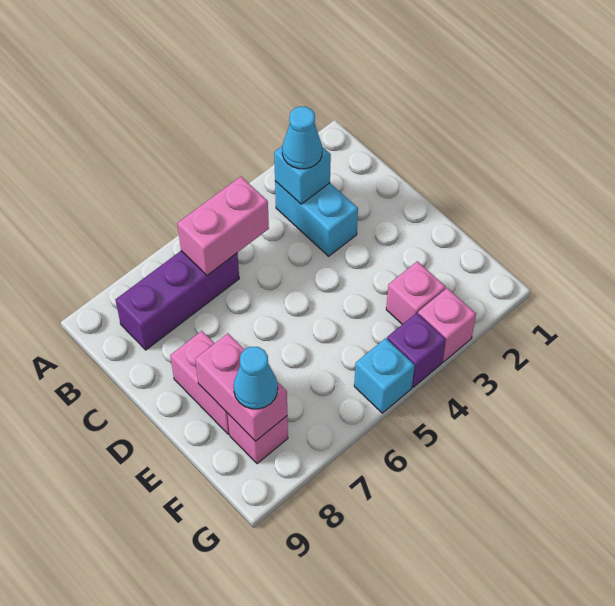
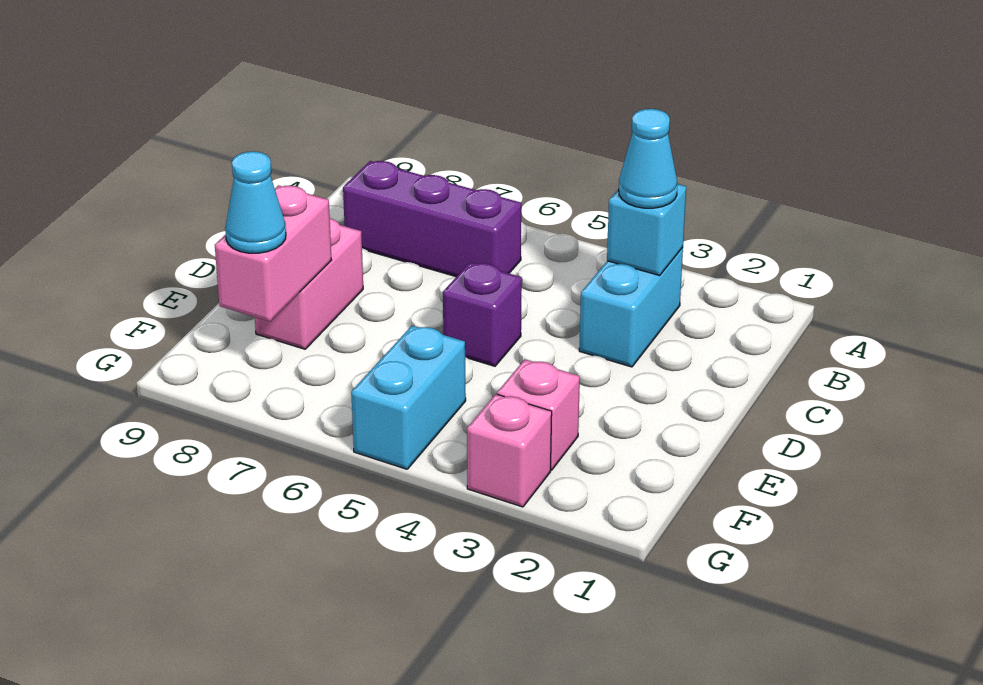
pink brick B5:B6 level 2 -> none
pink brick F8 level 1 -> none
purple brick G4 level 1 -> purple brick D5 level 1
cyan brick G5 level 1 -> cyan brick F5:G5 level 1

